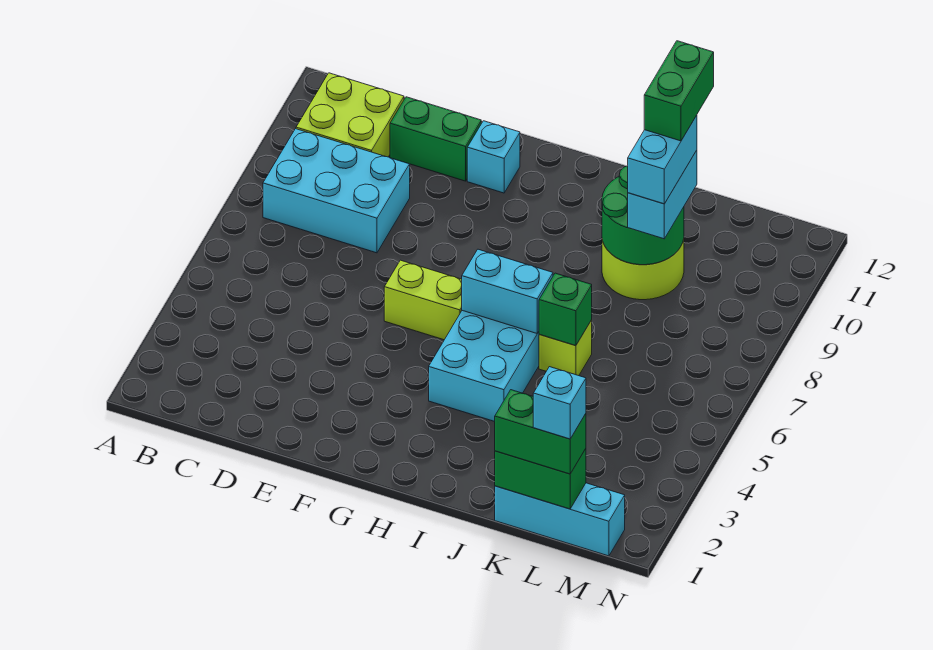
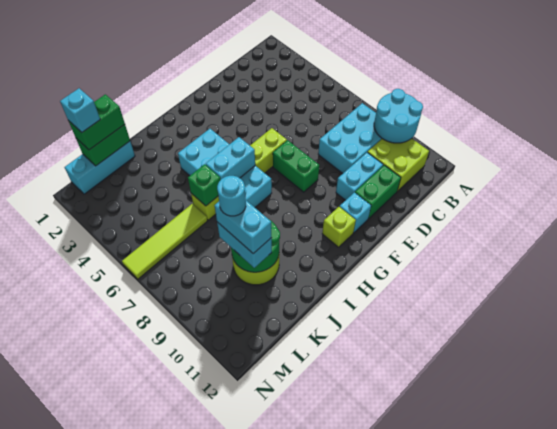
none -> cyan round brick A9:B10 level 2
none -> cyan brick D10:E10 level 1
none -> lime brick G11 level 1
none -> lime tile K6:N6 level 1
none -> cyan round brick K9 level 5
green brick K10:K11 level 5 -> green brick F7:F8 level 1

